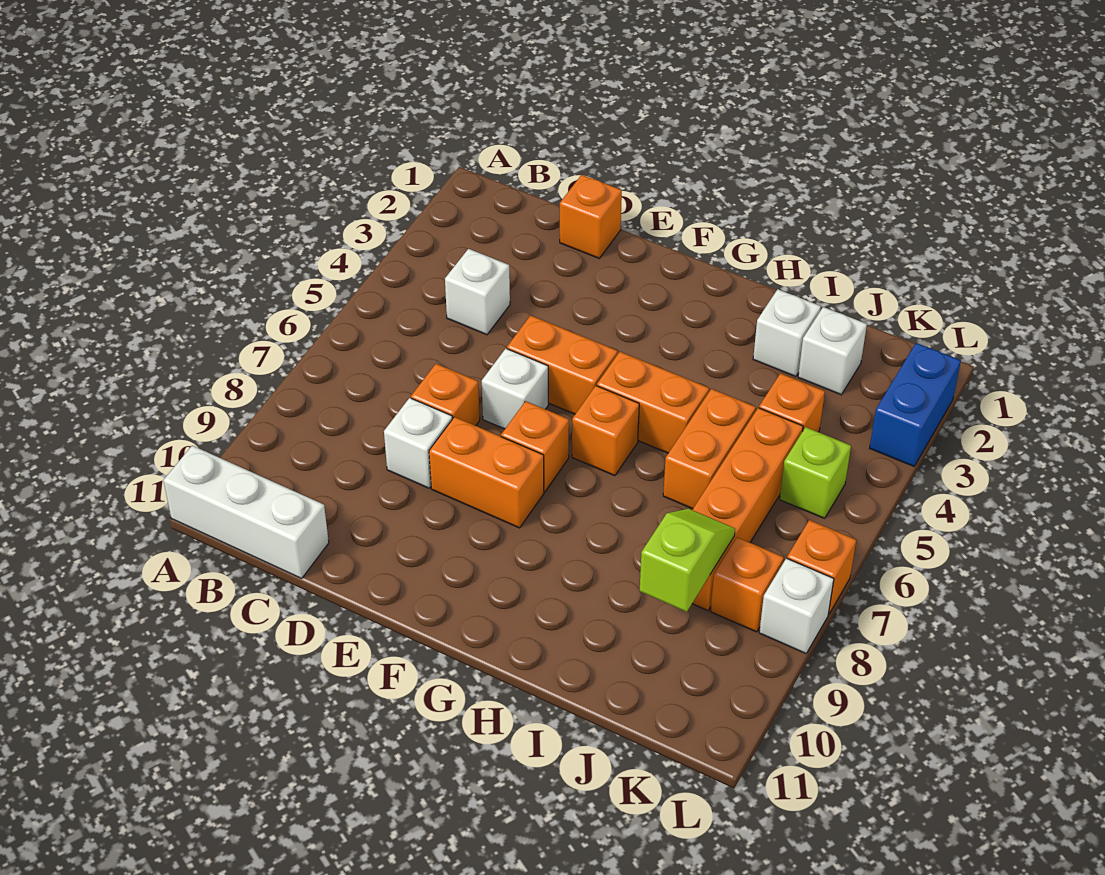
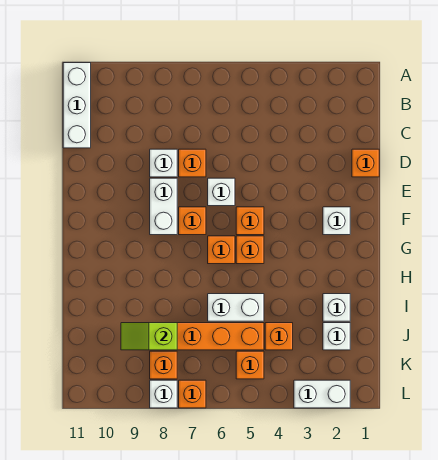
white brick C4 level 1 -> white brick F2 level 1
orange brick E5:F5 level 1 -> orange brick F5 level 1
orange brick E8:F8 level 1 -> white brick E8:F8 level 1
orange brick G5:H5 level 1 -> orange brick G5 level 1
orange brick I5:I6 level 1 -> white brick I5:I6 level 1
lime slope J8:J9 level 2 top 9 -> lime slope J8:J9 level 2 top 8
lime brick K5 level 1 -> orange brick K5 level 1
blue brick L2:L3 level 1 -> white brick L2:L3 level 1

